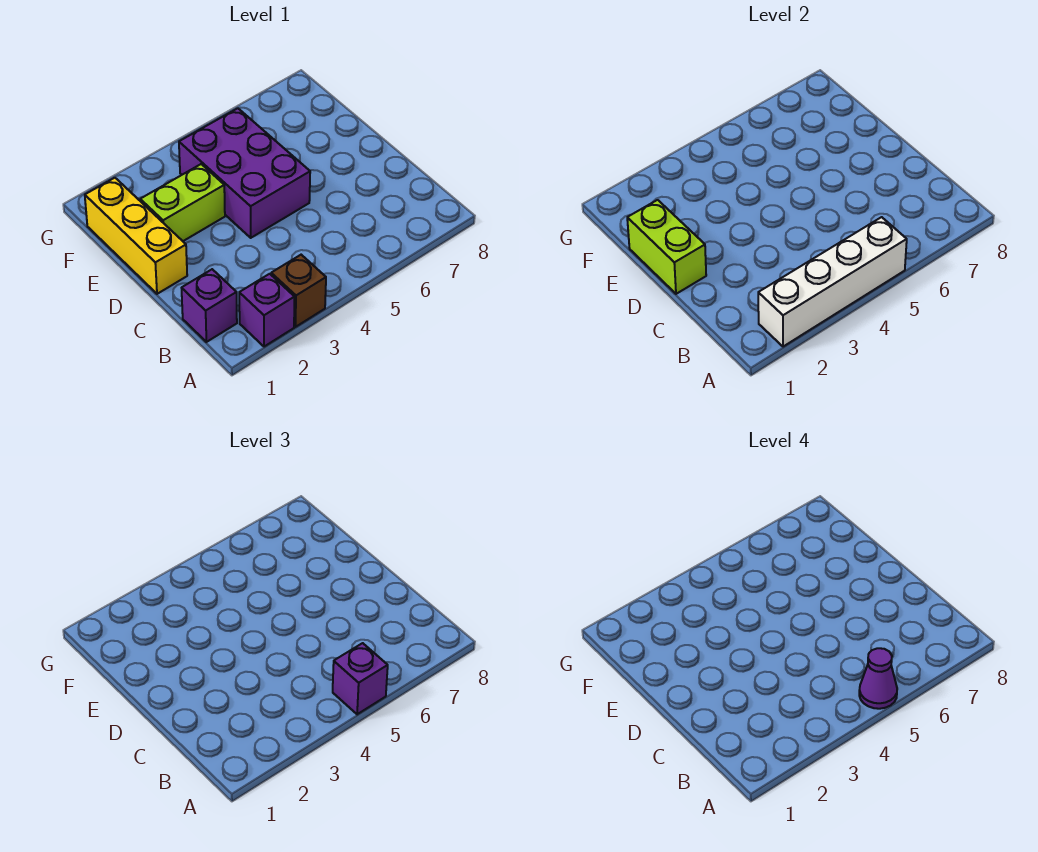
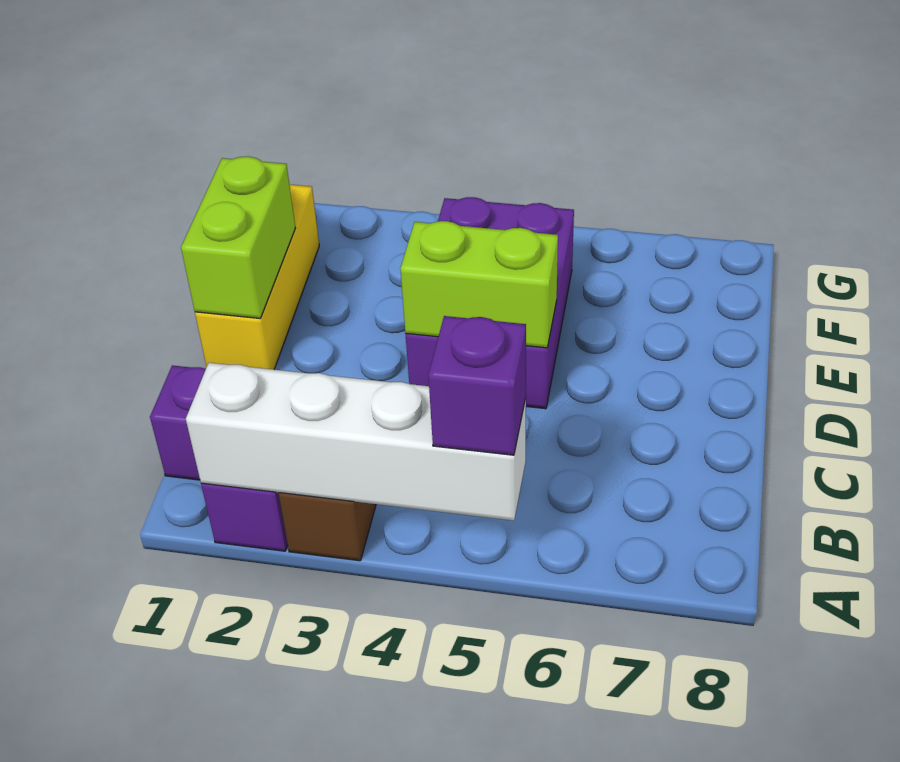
purple cone A5 level 4 -> none
lime brick E2:E3 level 1 -> lime brick D4:D5 level 2

